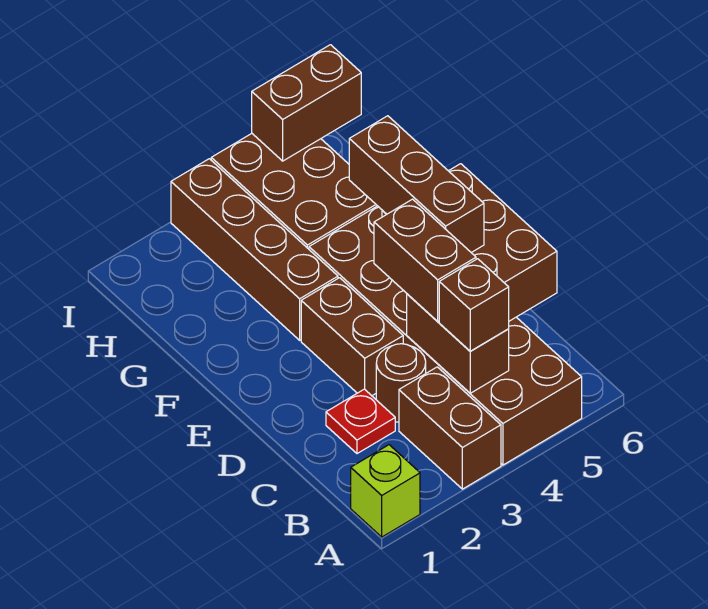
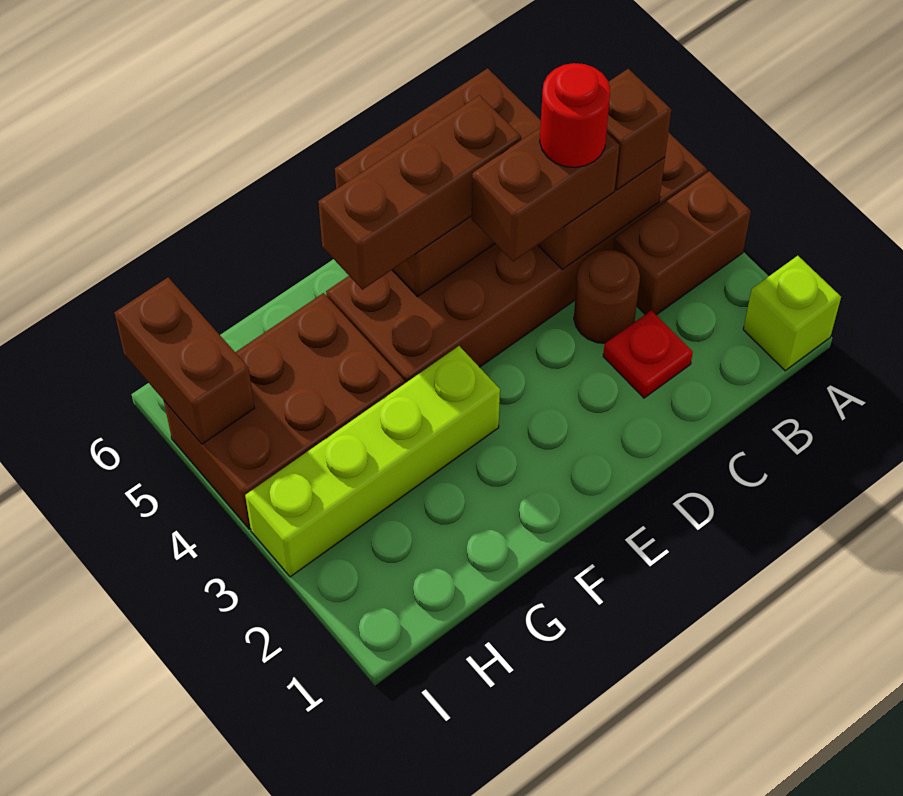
none -> red round brick C4 level 4
brown brick D3:E3 level 1 -> none
brown brick F3:I3 level 1 -> lime brick F3:I3 level 1

